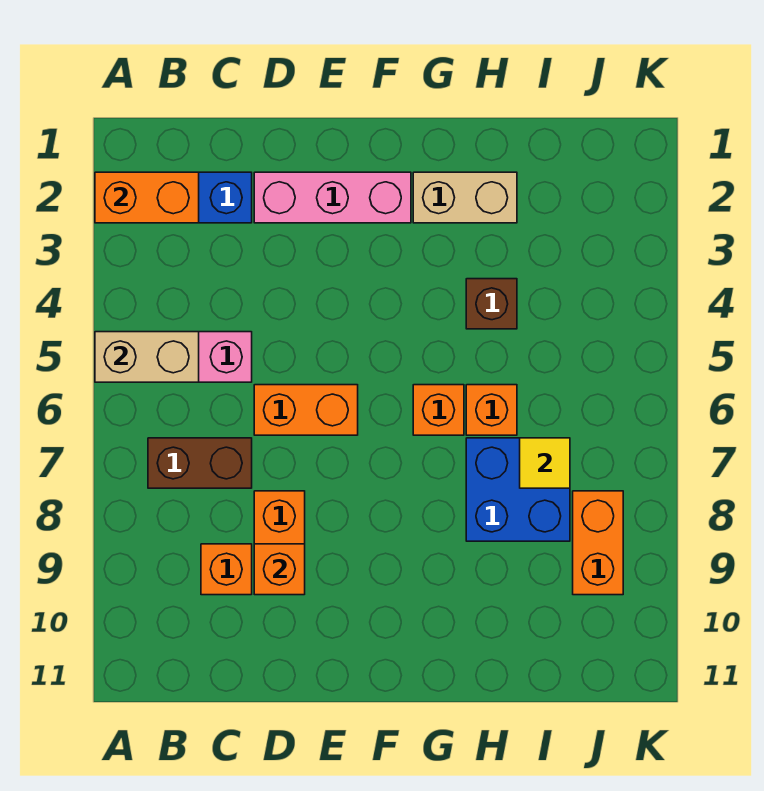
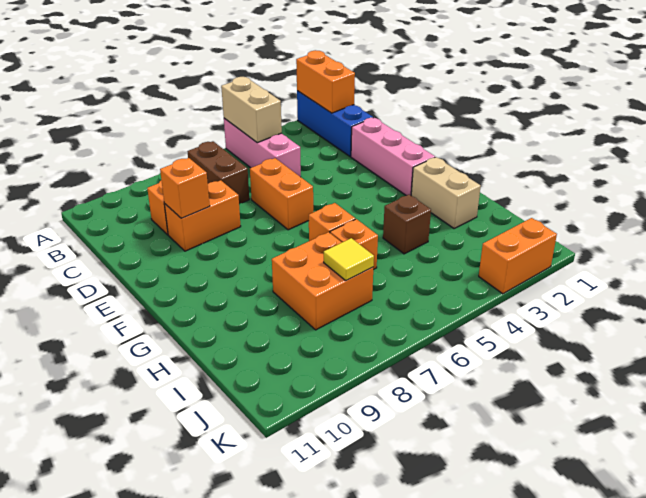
blue brick H7:I8 level 1 -> orange brick H7:I8 level 1
orange brick J8:J9 level 1 -> orange brick K2:K3 level 1

